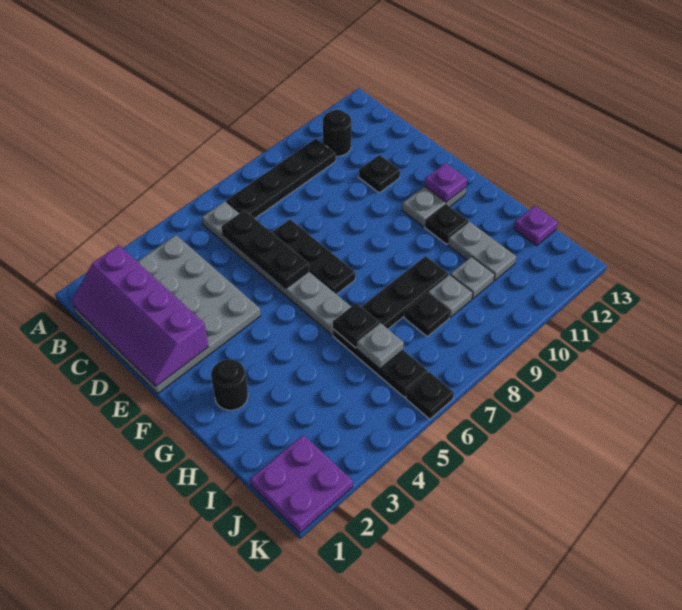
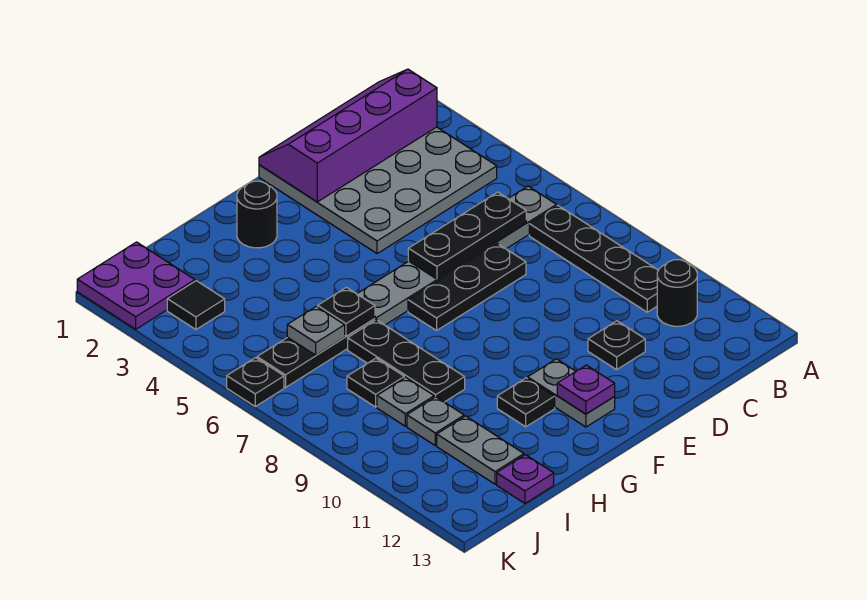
grey plate H11:I11 level 1 -> grey plate I11:I12 level 1
none -> black tile J3 level 1

